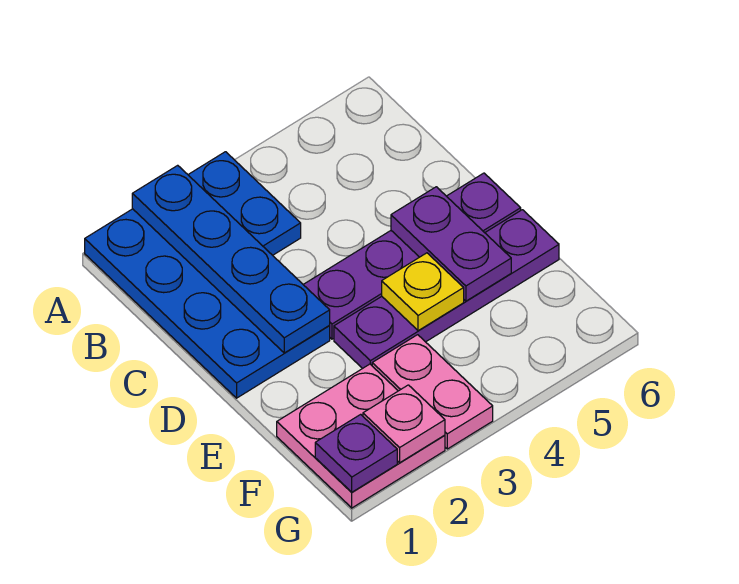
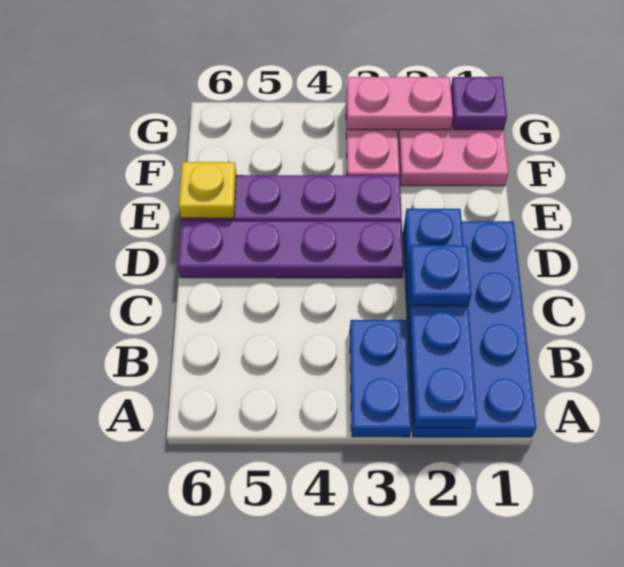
none -> blue plate C2 level 3
purple plate D5:E5 level 2 -> none
yellow plate E4 level 2 -> yellow plate E6 level 2
pink plate G2 level 2 -> pink plate G2:G3 level 2

